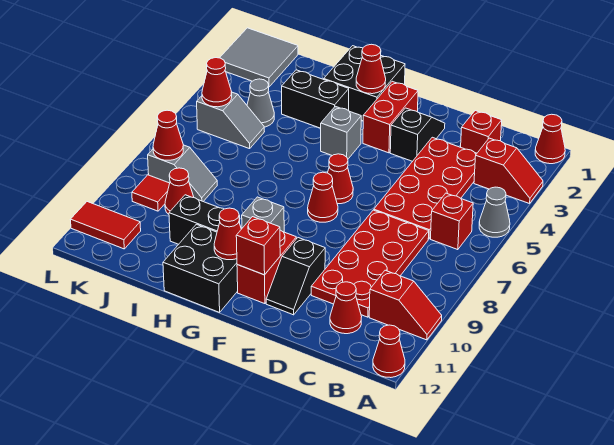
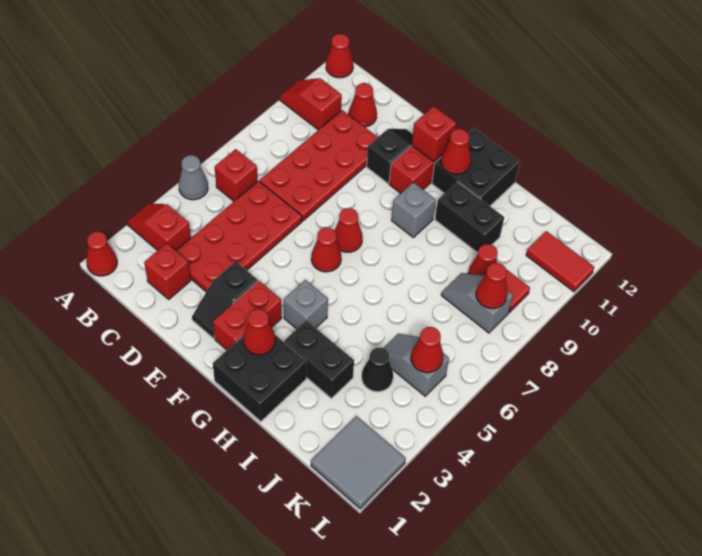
grey cone J4 level 1 -> black cone J4 level 1

